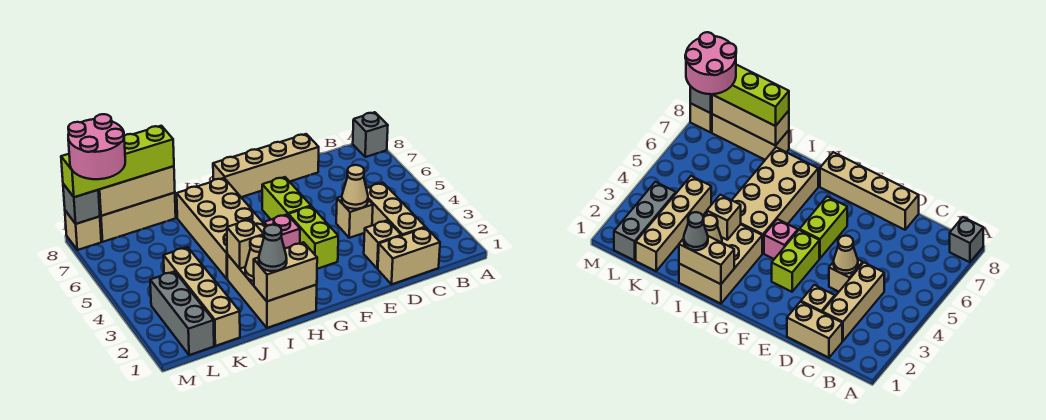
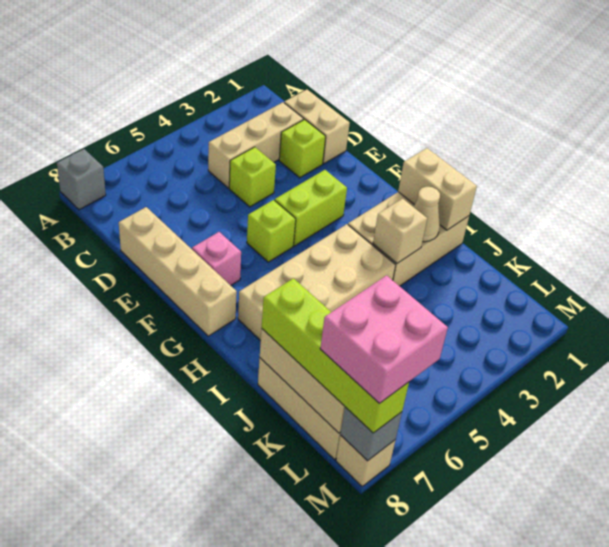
tan brick D2 level 1 -> lime brick D2 level 1
tan brick D4 level 1 -> lime brick D4 level 1
tan cone D4 level 2 -> none
lime brick F5:F6 level 1 -> lime brick F5 level 1
pink brick G4 level 1 -> pink brick F7 level 1
grey cone I1 level 3 -> none
tan brick K1:K4 level 1 -> none
grey brick L1:L3 level 1 -> none
pink round brick L7:M8 level 4 -> pink brick L7:M8 level 4

